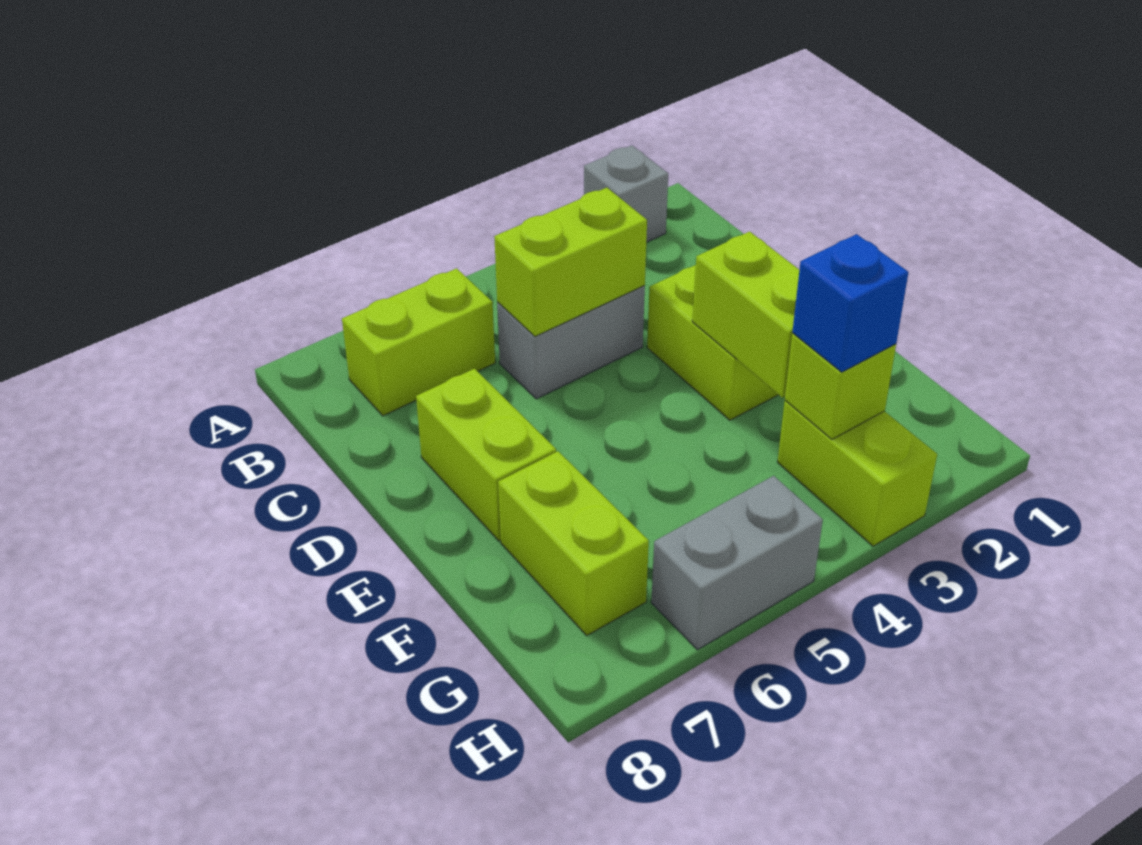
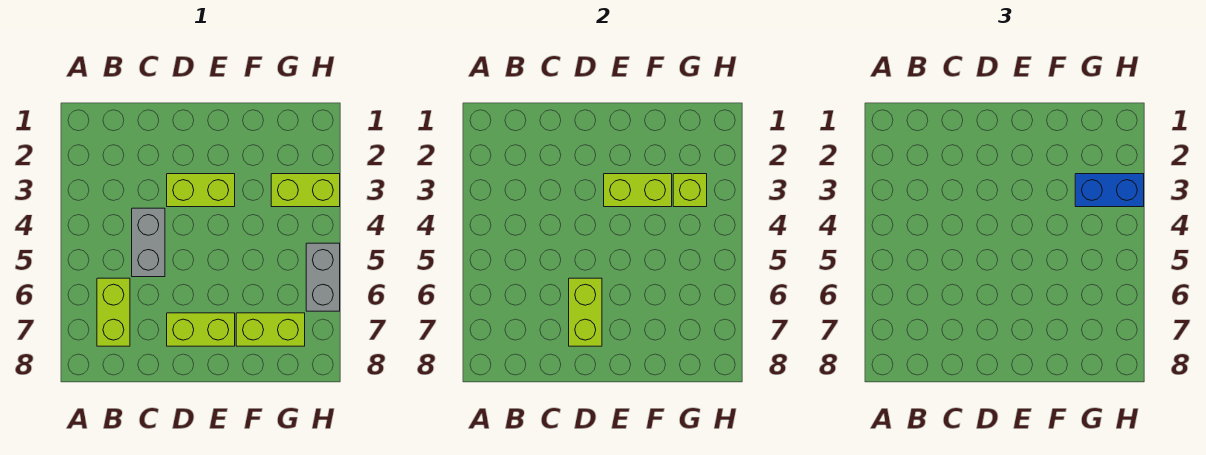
grey brick A2 level 1 -> none
lime brick C4:C5 level 2 -> lime brick D6:D7 level 2
blue brick G3 level 3 -> blue brick G3:H3 level 3

